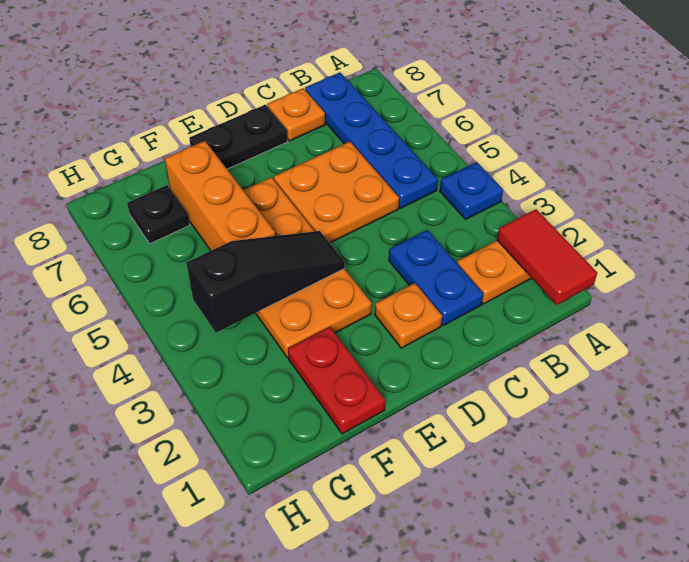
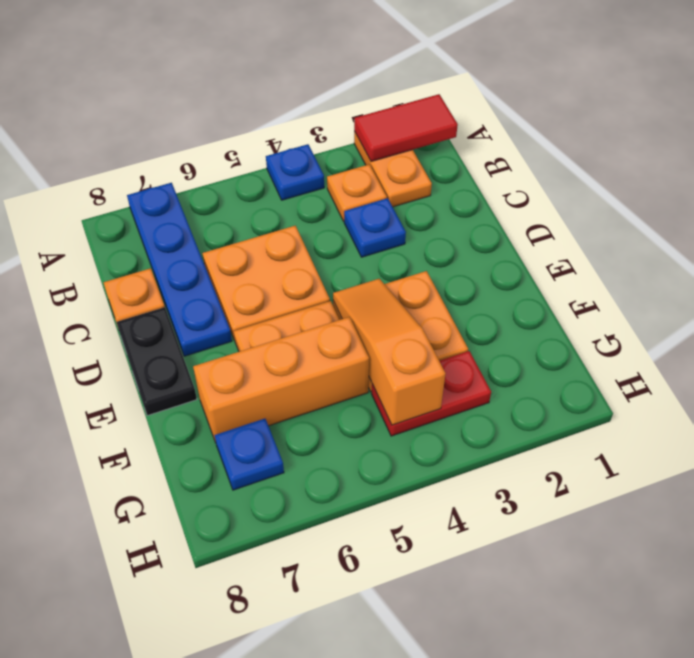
blue plate B5:B8 level 1 -> blue plate A7:D7 level 1
blue plate C2:C3 level 1 -> blue plate C3 level 1
orange plate D2 level 1 -> orange plate B3 level 1
black slope E4:G4 level 2 top G -> orange slope E4:G4 level 2 top G
red plate F1:F2 level 1 -> red plate G3:G4 level 1
black plate G7 level 1 -> blue plate G7 level 1

